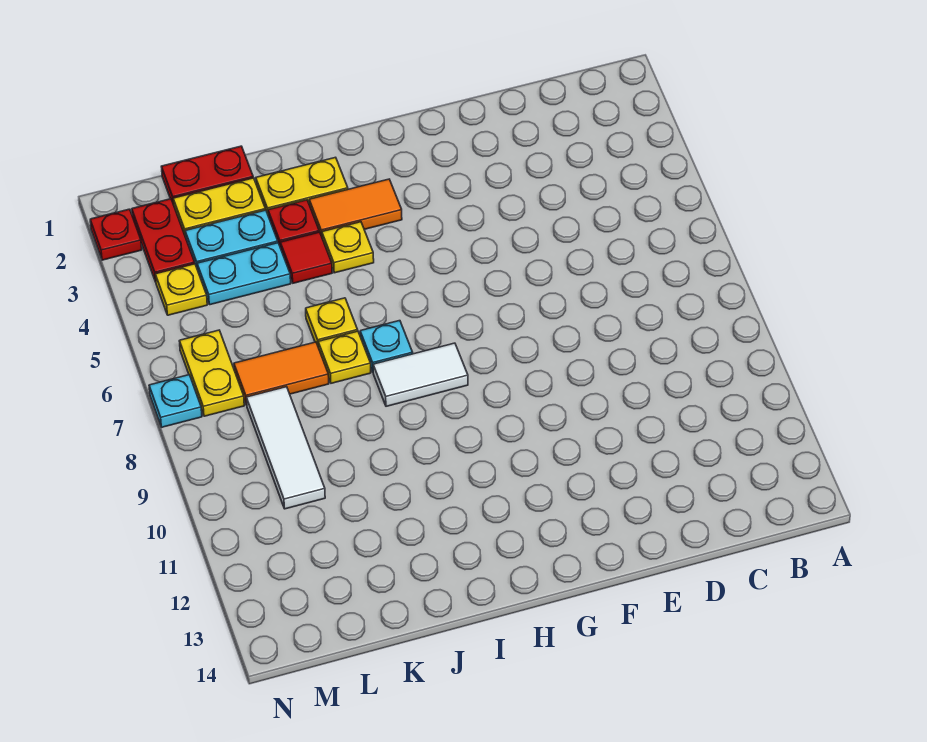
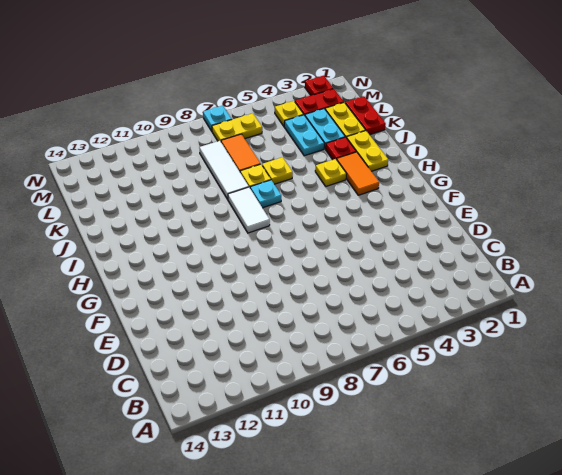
red tile J4 level 1 -> none
white tile L8:L10 level 1 -> white tile J8:L8 level 1

